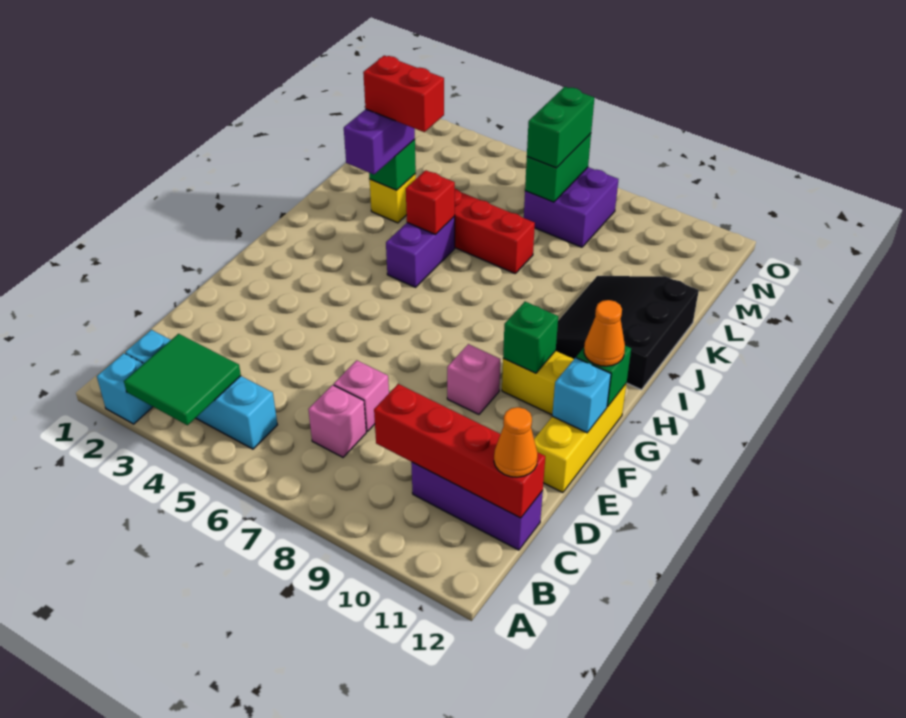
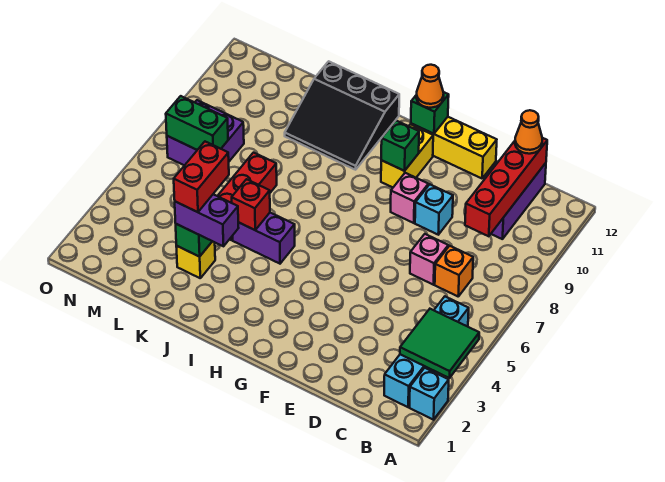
pink brick C7 level 1 -> orange brick C7 level 1
cyan brick F12 level 2 -> cyan brick E9 level 1
green brick M7:N7 level 3 -> none

